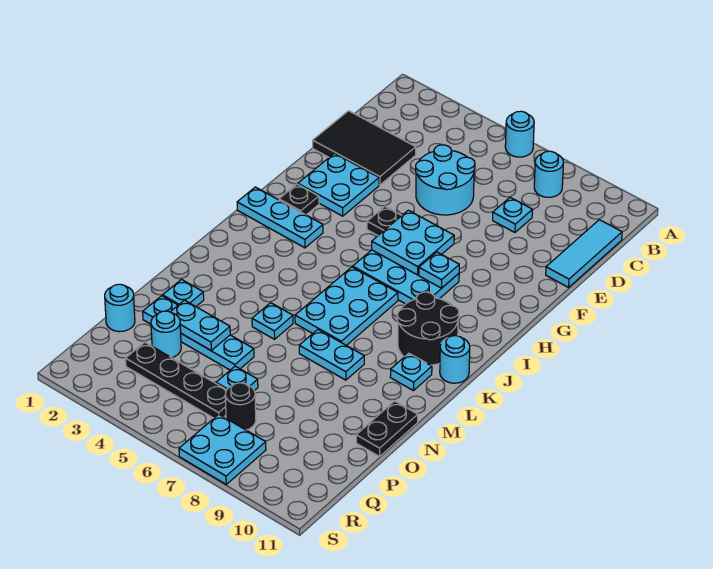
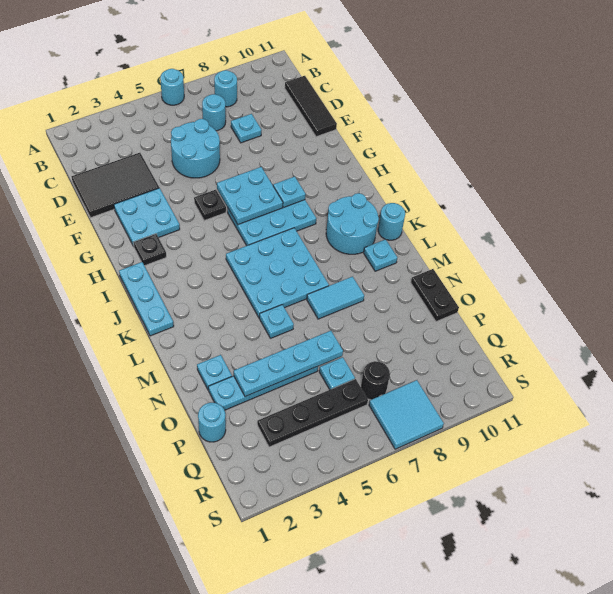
cyan tile C11:E11 level 1 -> black tile C11:E11 level 1
cyan plate I1:I3 level 1 -> cyan plate I1:K1 level 1
cyan plate J6:L7 level 1 -> cyan plate J5:L7 level 1
black round brick J9:K10 level 1 -> cyan round brick J9:K10 level 1
cyan plate M7:M8 level 1 -> cyan tile M7:M8 level 1
cyan plate O3:O4 level 2 -> cyan plate O3:O6 level 2
cyan round brick P3 level 1 -> cyan round brick C7 level 1
cyan plate R7:S8 level 1 -> cyan tile R7:S8 level 1

